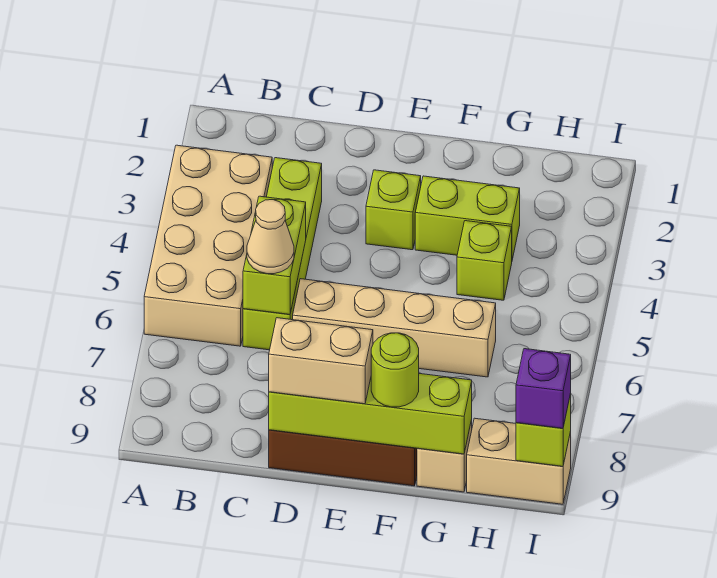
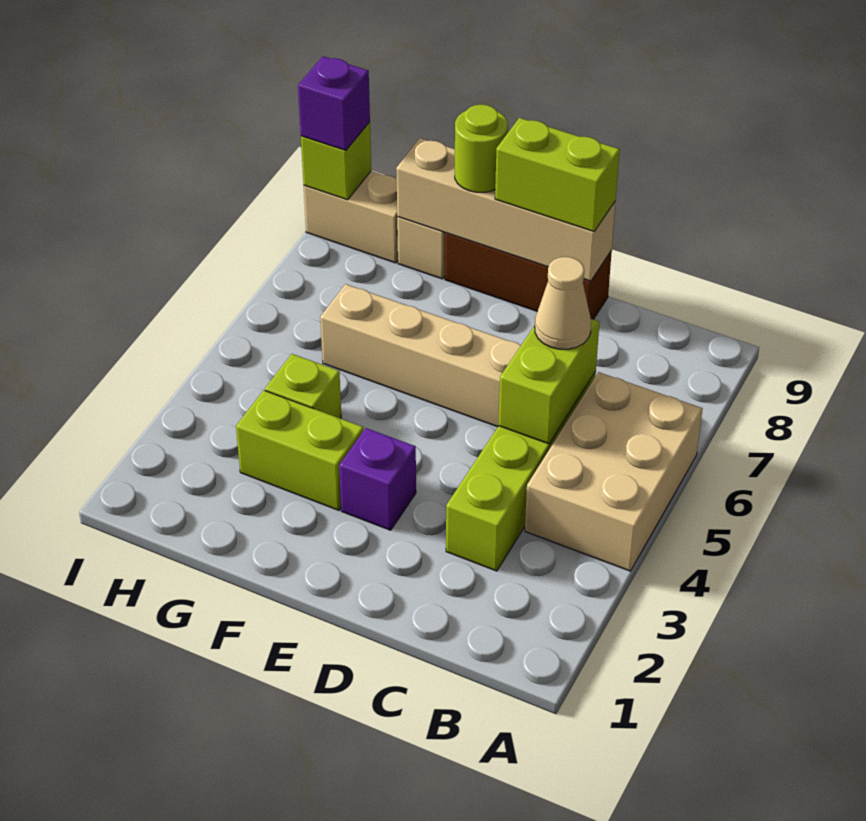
tan brick A3:B6 level 1 -> tan brick A4:B6 level 1
lime brick D9:G9 level 2 -> tan brick D9:G9 level 2
tan brick D9:E9 level 3 -> lime brick D9:E9 level 3
lime brick E3 level 1 -> purple brick E3 level 1

